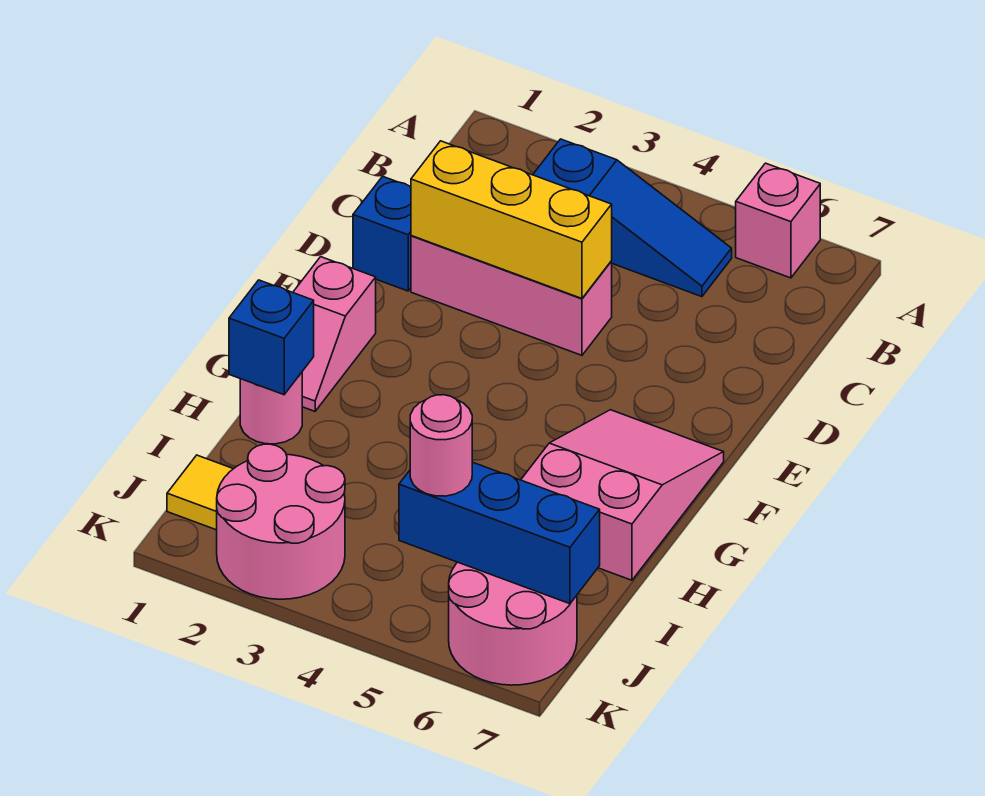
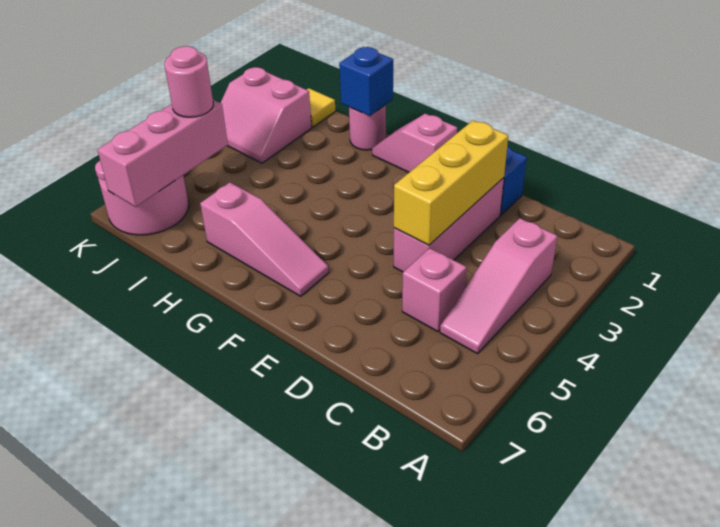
pink brick A6 level 1 -> pink brick C5 level 1
blue slope B3:B5 level 1 top 3 -> pink slope B3:B5 level 1 top 3
pink slope F6:H7 level 1 top H -> pink slope F6:H6 level 1 top H
pink round brick J2:K3 level 1 -> pink slope J2:K3 level 1 top 2
blue brick J5:J7 level 2 -> pink brick J5:J7 level 2

